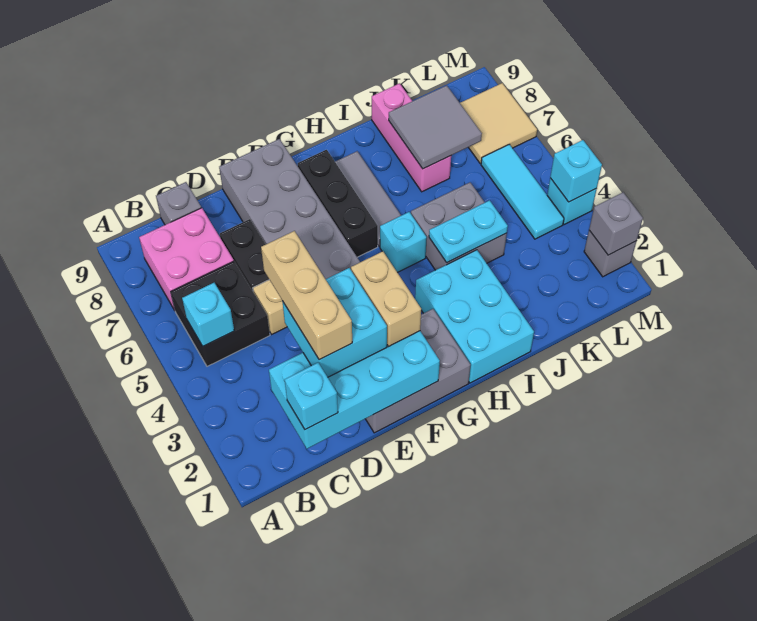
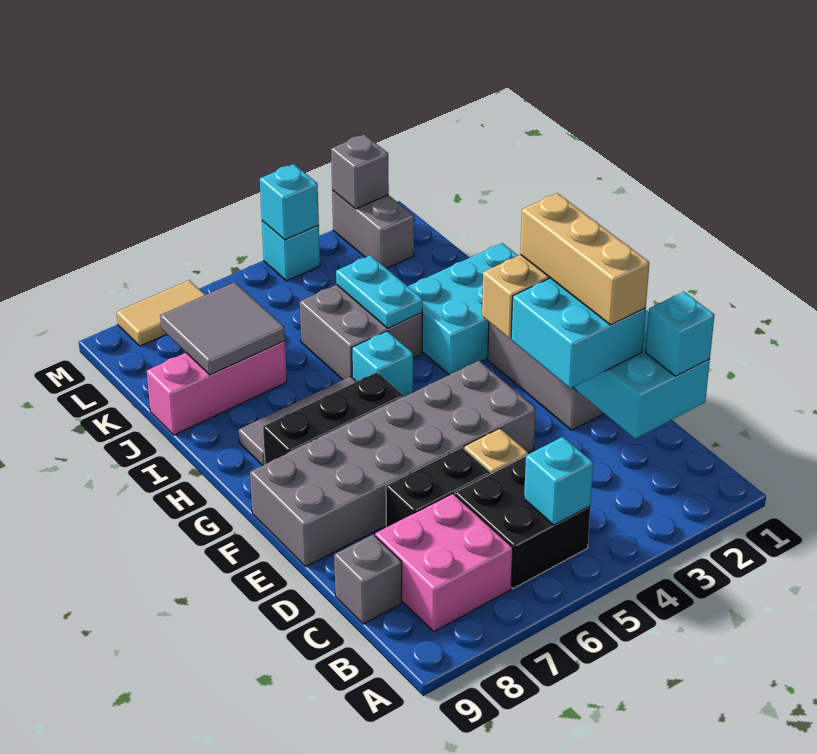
tan brick D2:D4 level 4 -> tan brick D2:F2 level 4
cyan tile L4:L6 level 1 -> none
tan tile L7:M8 level 1 -> tan tile M7:M8 level 1
grey brick M2 level 1 -> grey brick L2:M2 level 1

